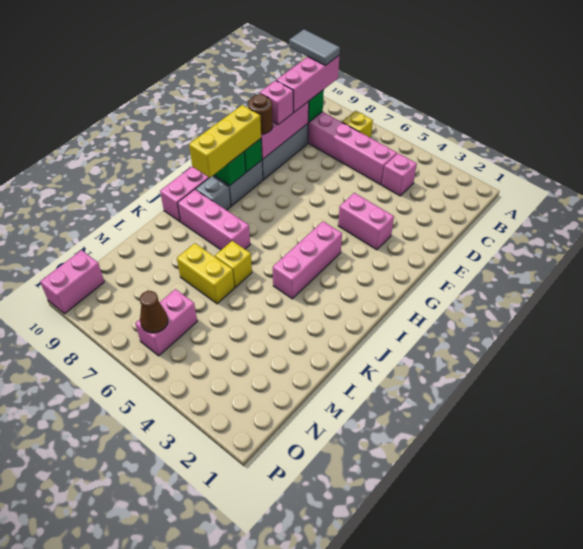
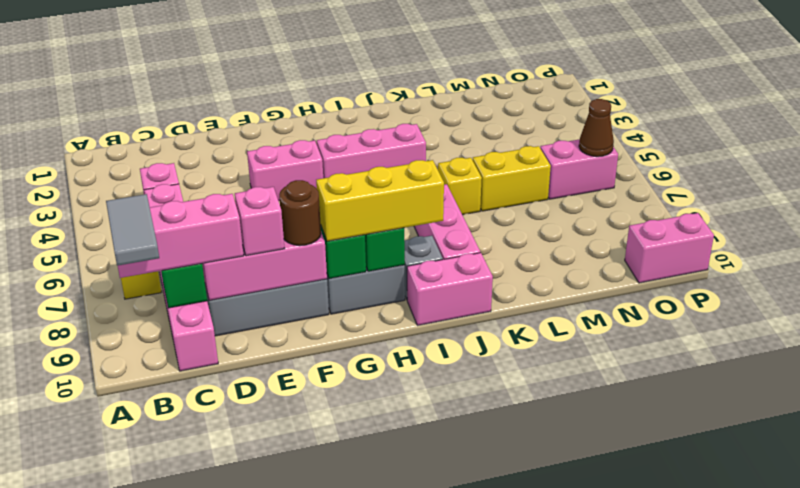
pink brick F3:F4 level 1 -> pink brick F4:G4 level 1
yellow brick L6:L7 level 1 -> yellow brick L6:M6 level 1

